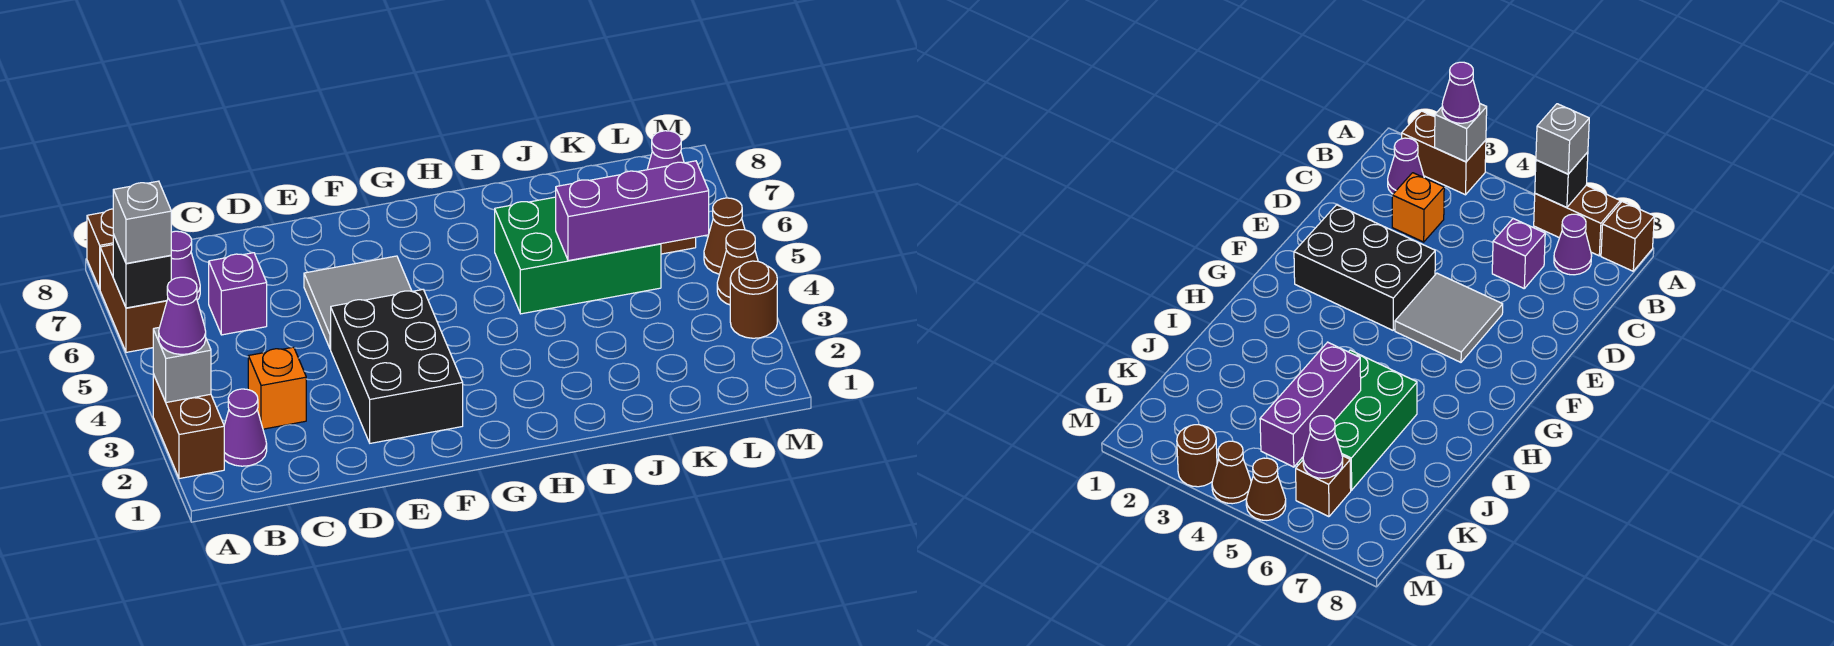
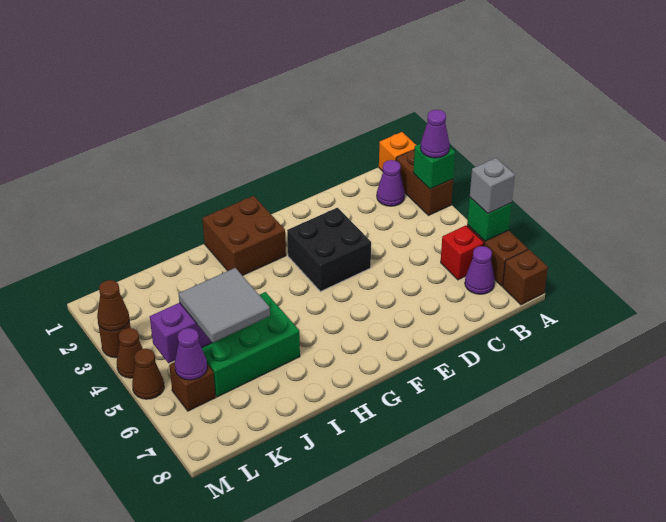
grey brick A3 level 2 -> green brick A3 level 2
black brick A6 level 2 -> green brick A6 level 2
none -> red brick B6 level 1
orange brick C3 level 1 -> orange brick A1 level 1
purple brick C6 level 1 -> none
black brick E2:F4 level 1 -> black brick E3:F4 level 1
grey tile E5:F6 level 1 -> grey tile J5:K6 level 3
none -> brown brick G1:H2 level 1
none -> brown cone M3 level 2

